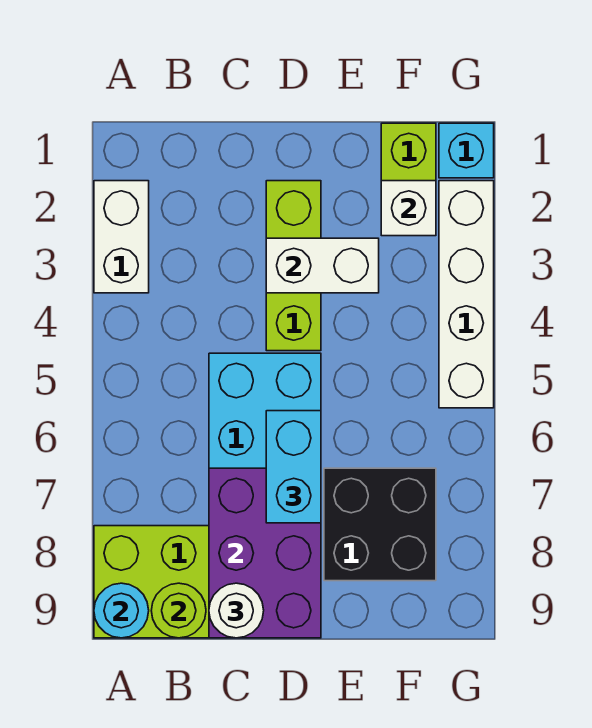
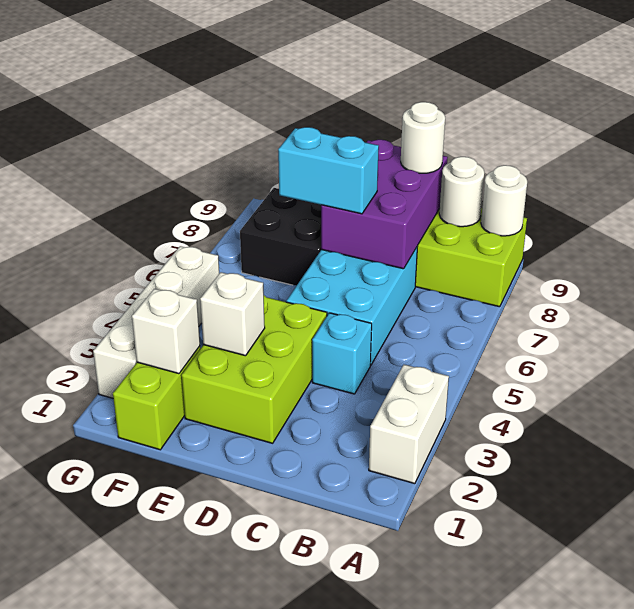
cyan round brick A9 level 2 -> white round brick A9 level 2
lime round brick B9 level 2 -> white round brick B9 level 2
lime brick D2:D4 level 1 -> lime brick D2:E4 level 1
white brick D3:E3 level 2 -> white brick E3 level 2
cyan brick D6:D7 level 3 -> cyan brick D7:E7 level 3
cyan brick G1 level 1 -> cyan brick C4 level 1

